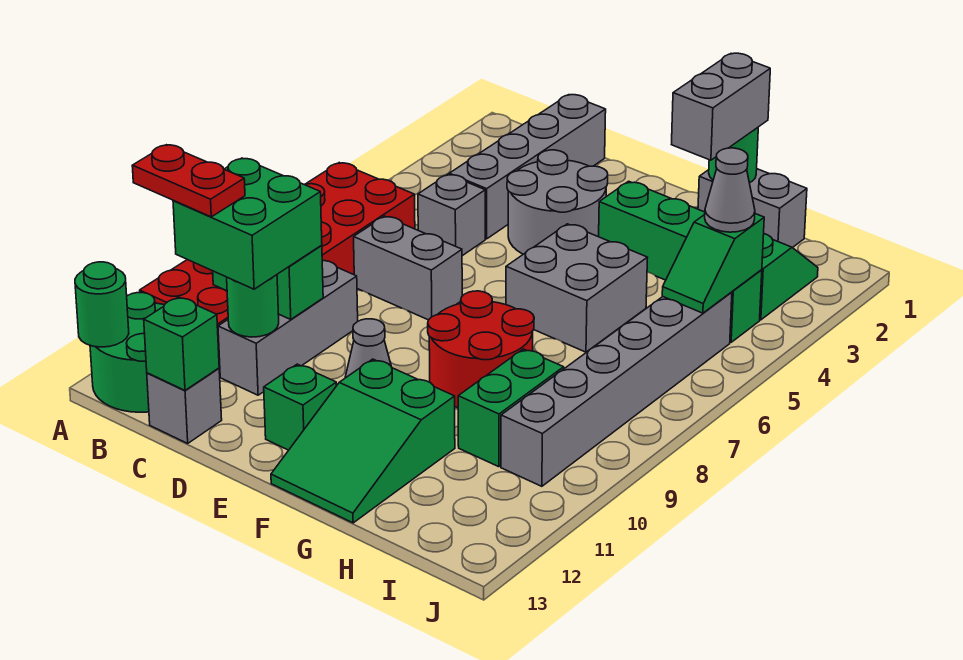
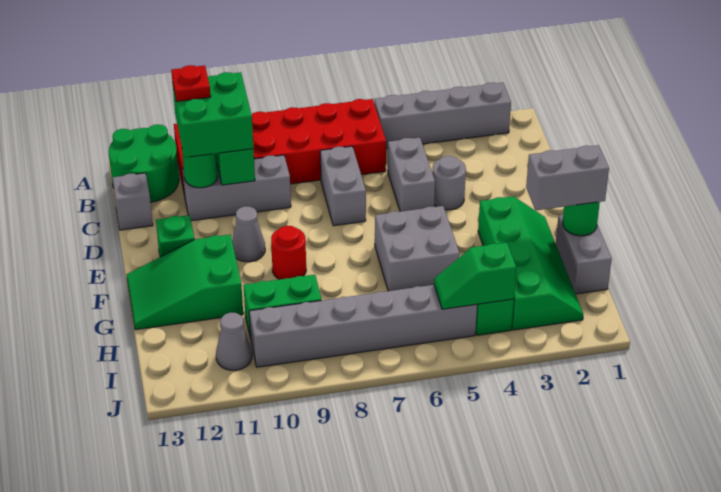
red plate A11:B11 level 4 -> red plate B11 level 4
green round brick A13 level 2 -> none
grey brick C1:C4 level 1 -> grey brick A2:A5 level 1
grey brick C5 level 1 -> grey brick C5:D5 level 1
green brick C13 level 2 -> none
grey round brick D3:E4 level 1 -> grey round brick D4 level 1
red round brick F8:G9 level 1 -> red round brick F9 level 1
grey cone I4 level 3 -> grey cone I11 level 1

